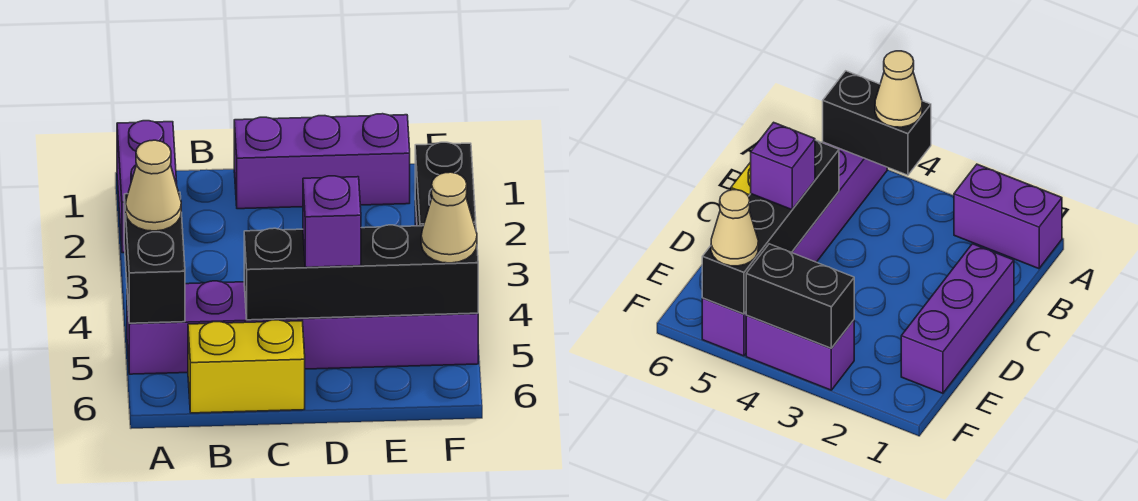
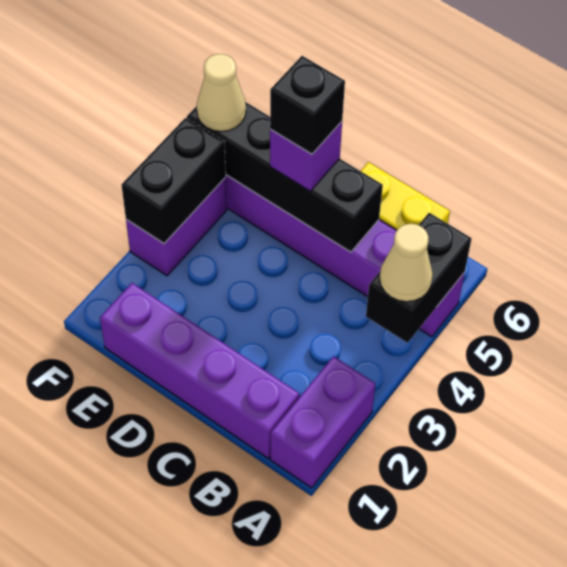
purple brick C1:E1 level 1 -> purple brick B1:E1 level 1
none -> black brick D5 level 4

